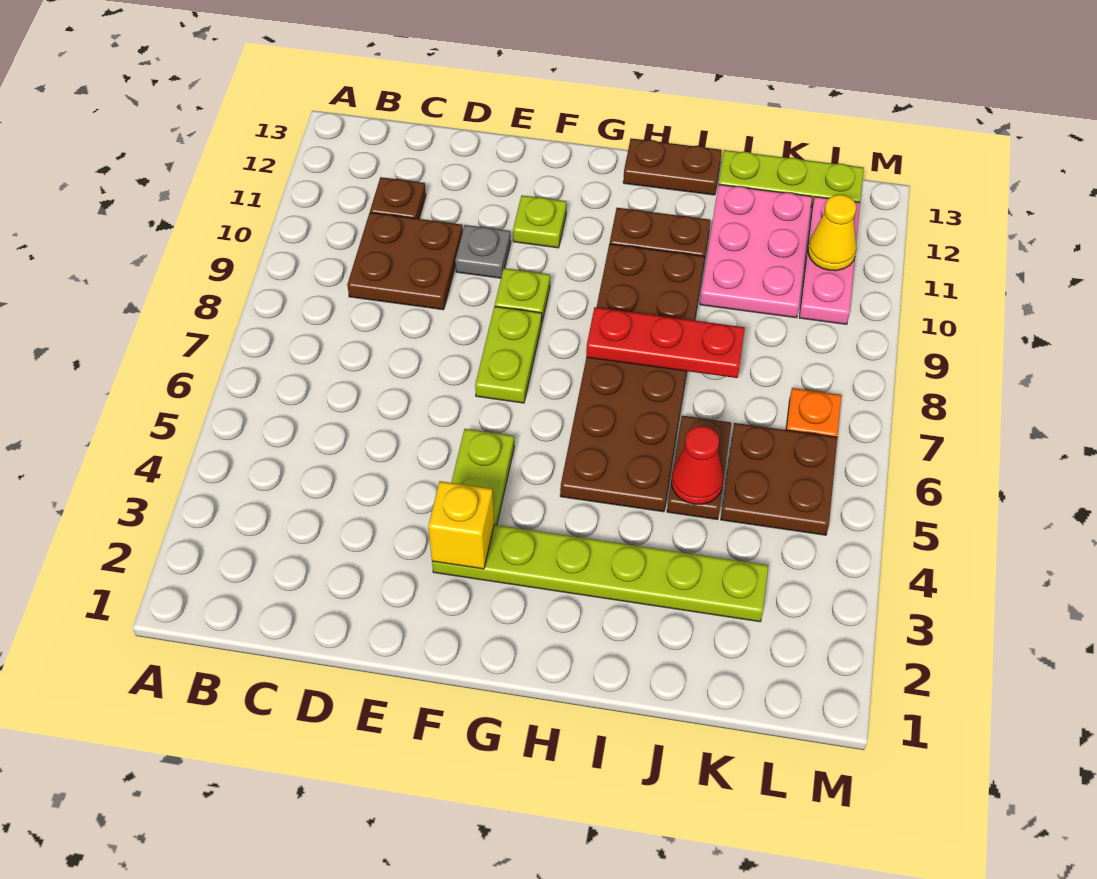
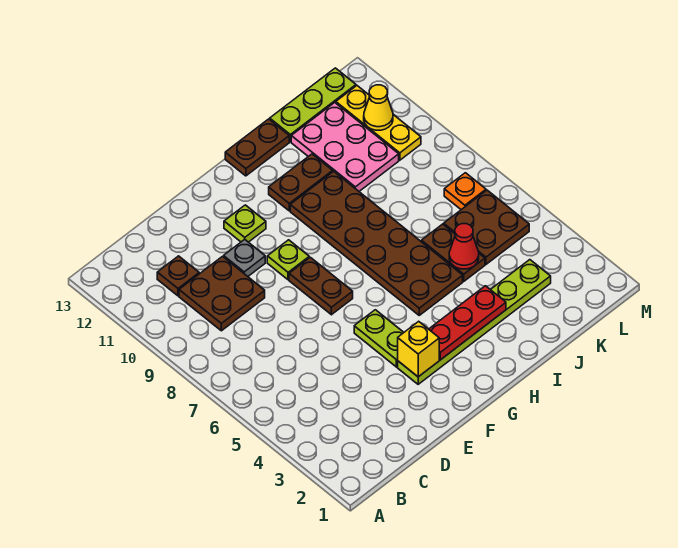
lime plate F7:F8 level 1 -> brown plate F7:F8 level 1
red plate H8:J8 level 2 -> red plate G3:I3 level 2
pink plate L10:L12 level 1 -> yellow plate L10:L12 level 1

